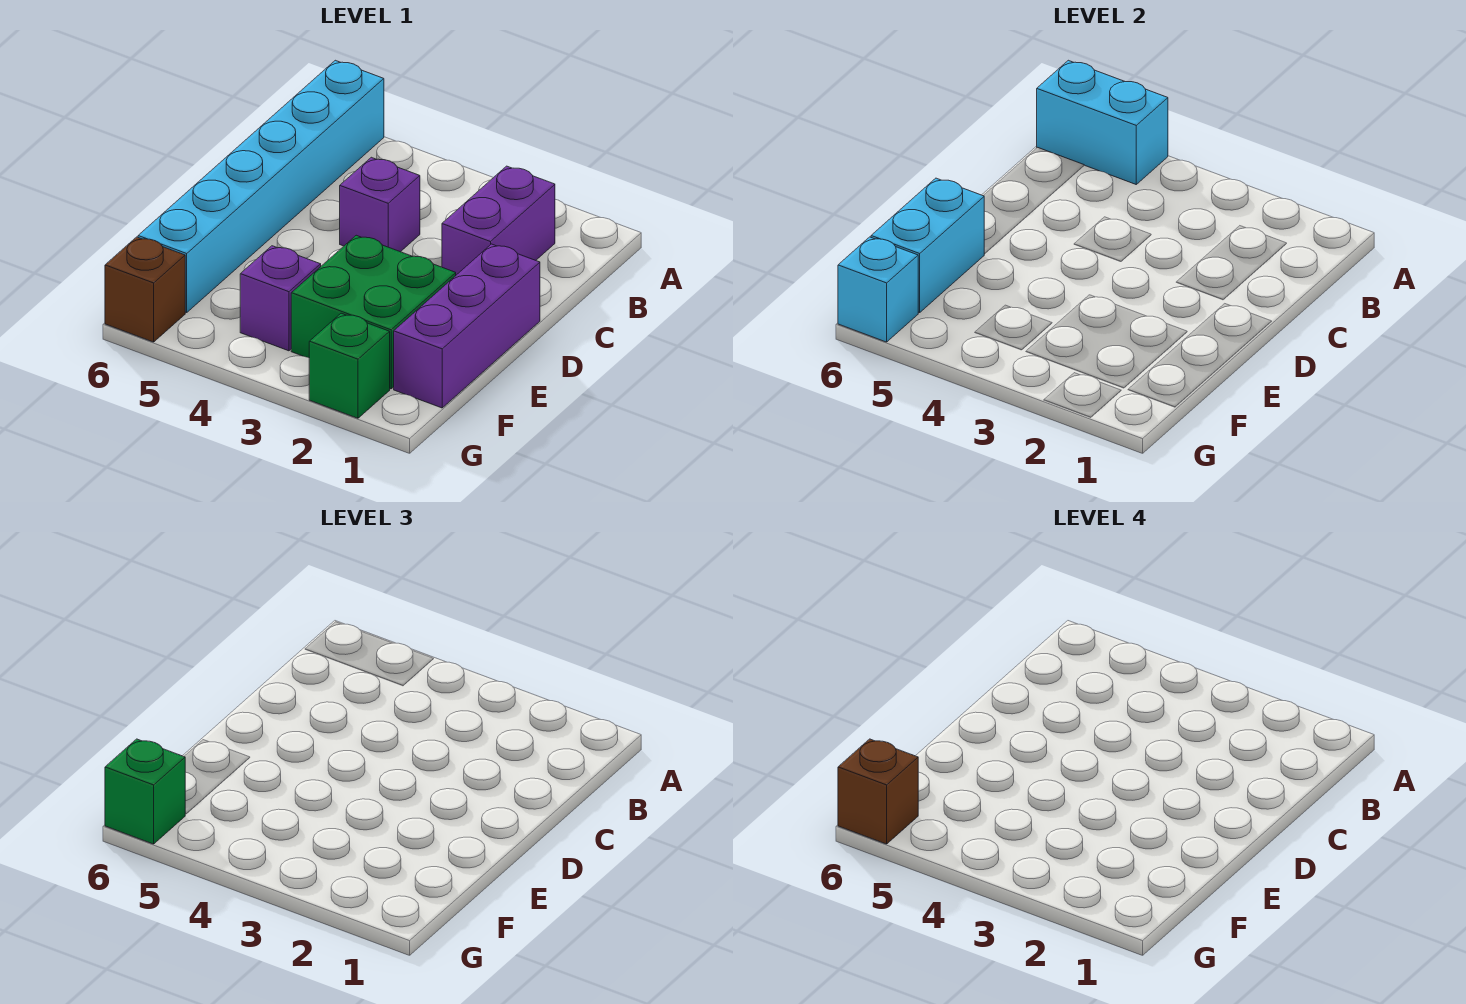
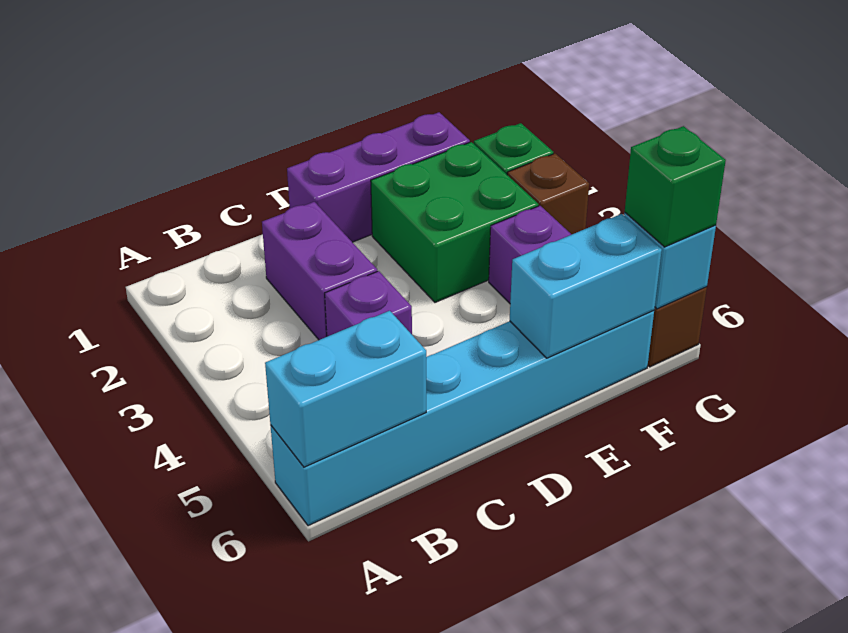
cyan brick A5:A6 level 2 -> cyan brick A6:B6 level 2
purple brick B2:C2 level 1 -> purple brick C2:C3 level 1
brown brick G6 level 4 -> brown brick G3 level 1

